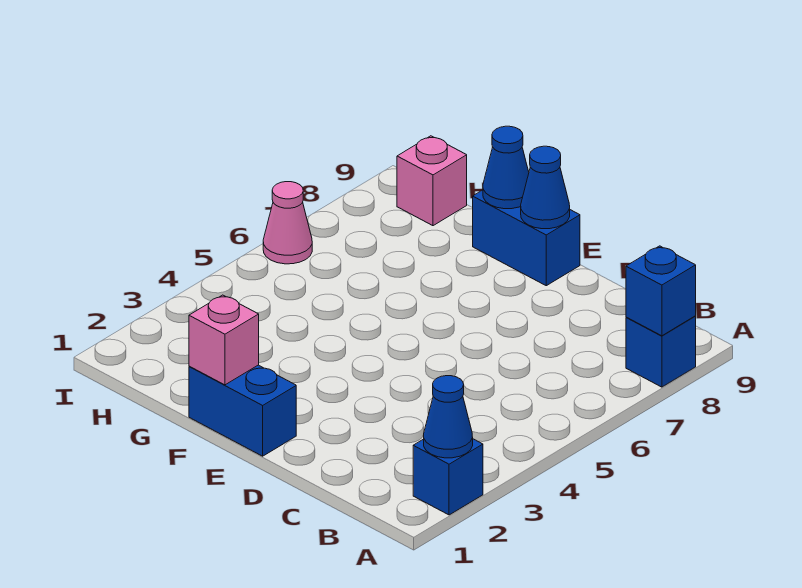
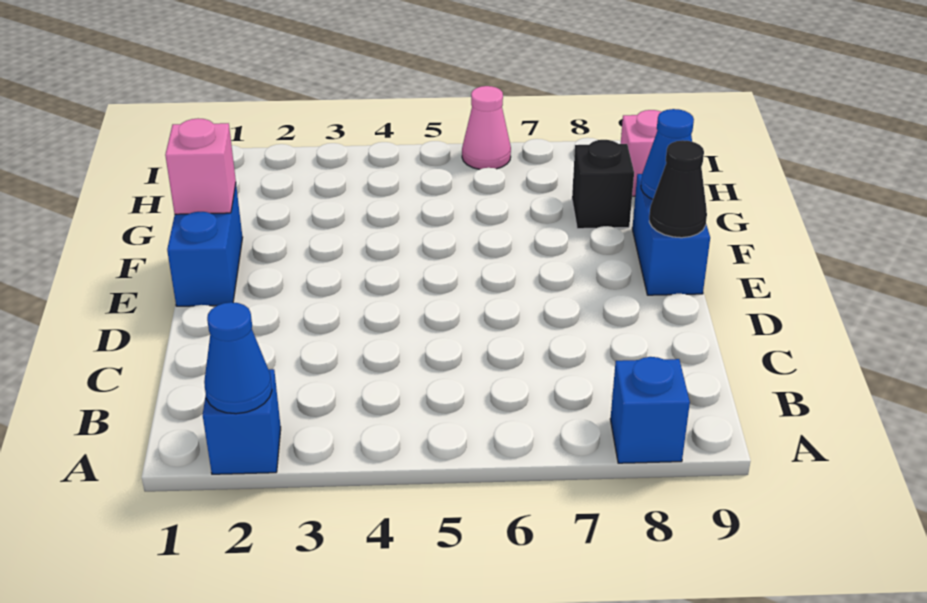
blue brick A8 level 2 -> none
blue cone E9 level 2 -> black cone E9 level 2
none -> black brick G8 level 1

